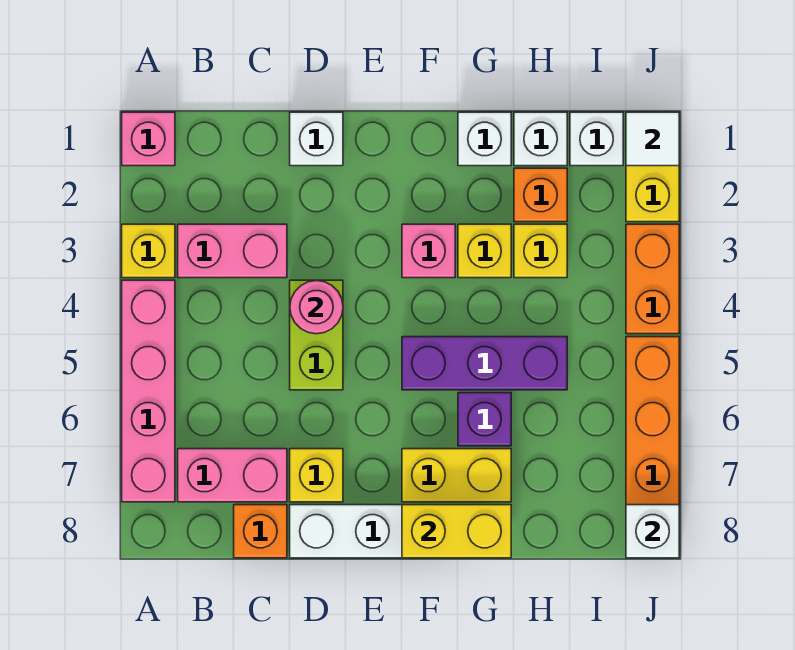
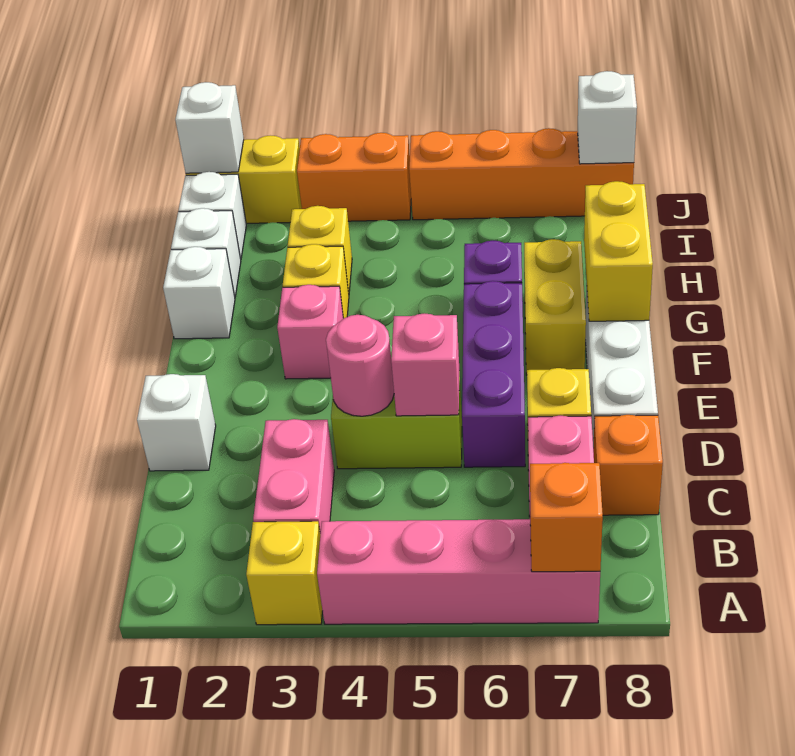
pink brick A1 level 1 -> pink brick D5 level 2
purple brick F5:H5 level 1 -> purple brick D6:F6 level 1
orange brick H2 level 1 -> orange brick A7 level 2
white tile J1 level 2 -> white brick J1 level 2

